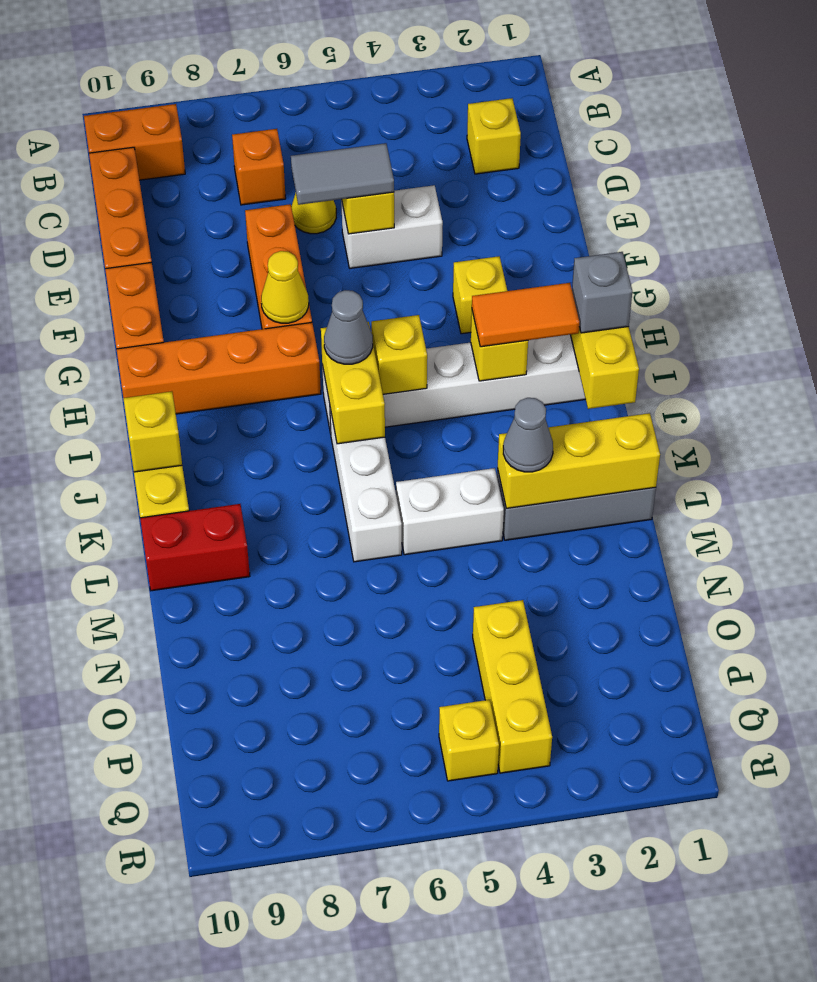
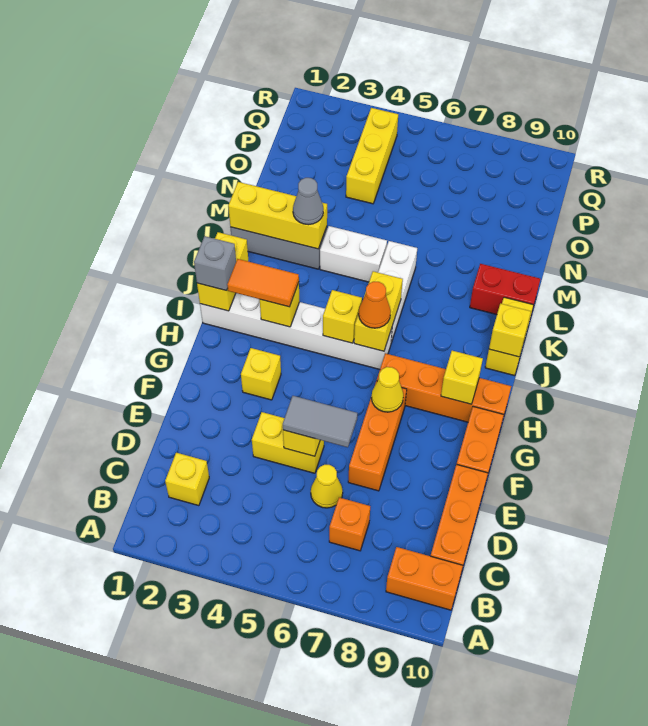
white brick E4:E5 level 1 -> yellow brick E4:E5 level 1
grey cone I6 level 3 -> orange cone I6 level 3
yellow brick Q5 level 1 -> yellow brick H9 level 2

